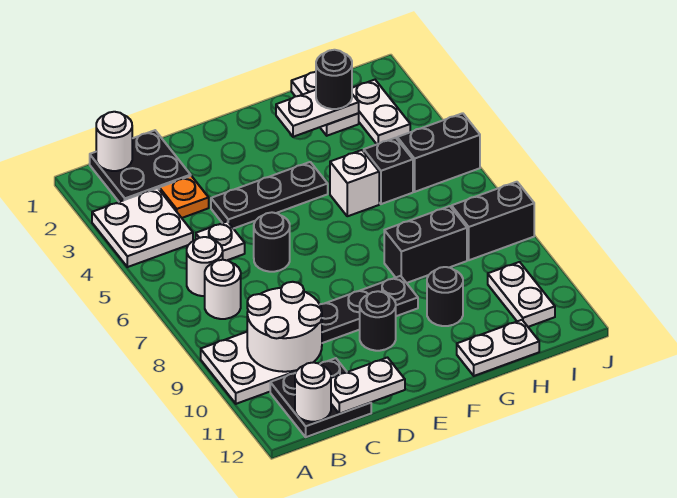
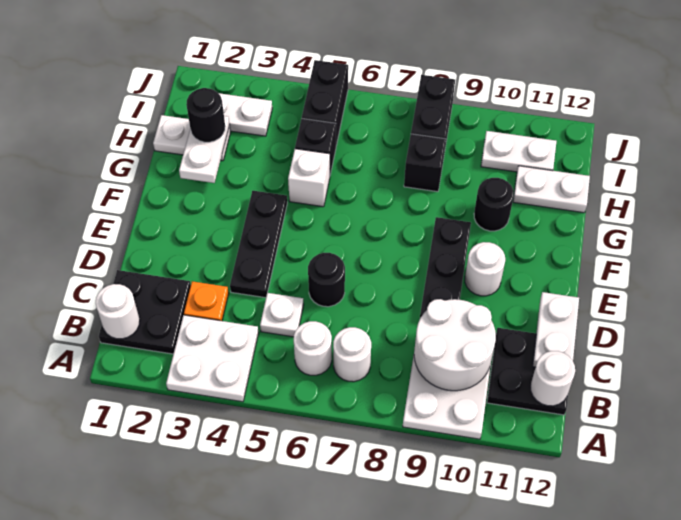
black round brick E10 level 1 -> white round brick E10 level 1
black brick G8:H8 level 1 -> black brick H8 level 1
white plate G12:H12 level 1 -> white plate H11:H12 level 1

